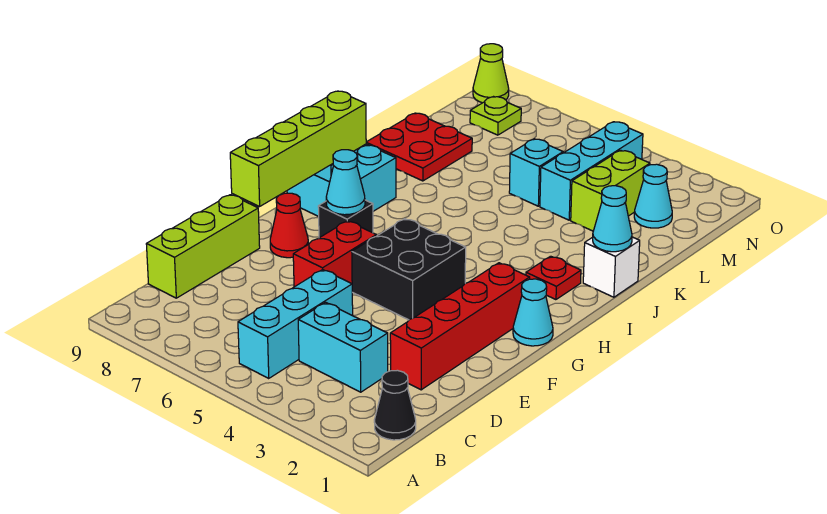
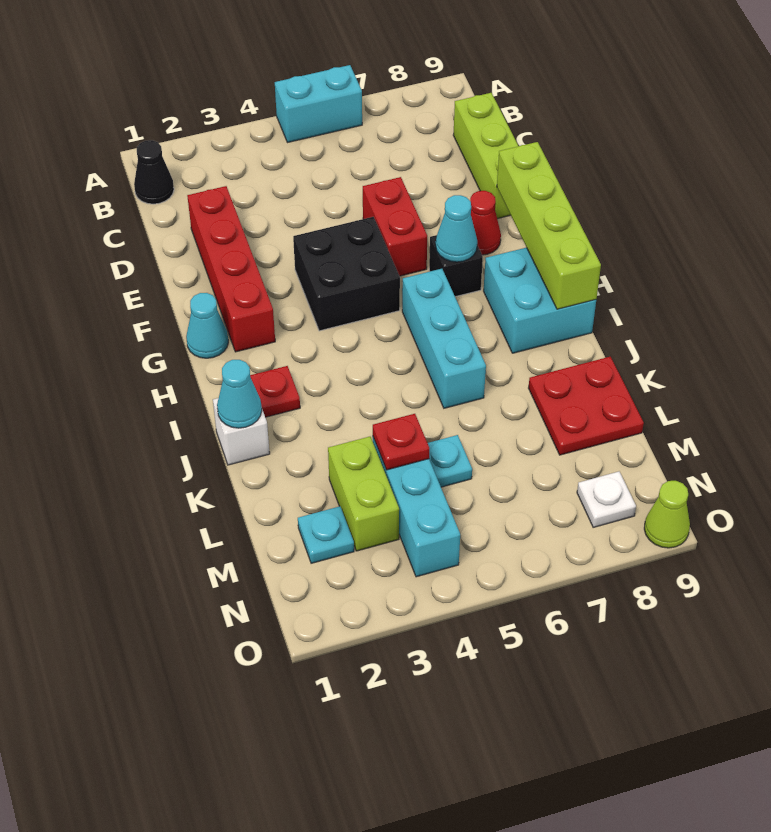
cyan brick B5:D5 level 1 -> cyan brick H6:J6 level 1
cyan brick C3:C4 level 1 -> cyan brick A5:A6 level 1
none -> red plate L4 level 2
cyan brick L5 level 1 -> cyan plate L5 level 1
cyan cone M2 level 1 -> cyan plate M2 level 1
lime plate N8 level 1 -> white plate N8 level 1

